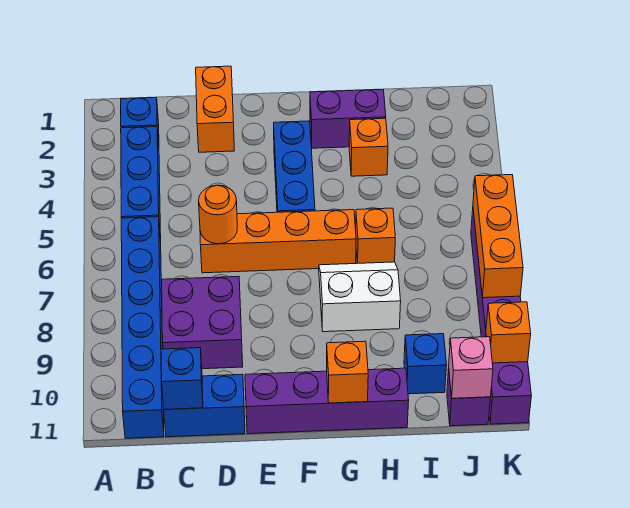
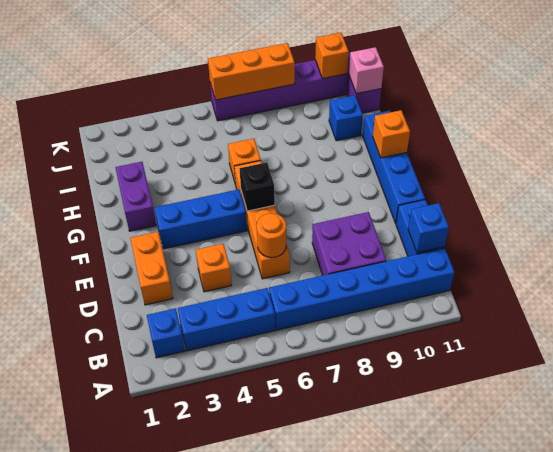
orange brick D1:D2 level 1 -> orange brick D2:E2 level 1
purple brick E11:H11 level 1 -> blue brick E11:H11 level 1
none -> black brick F6 level 2
white slope G7:H8 level 1 top 8 -> none
orange brick H3 level 1 -> orange brick D4 level 1

